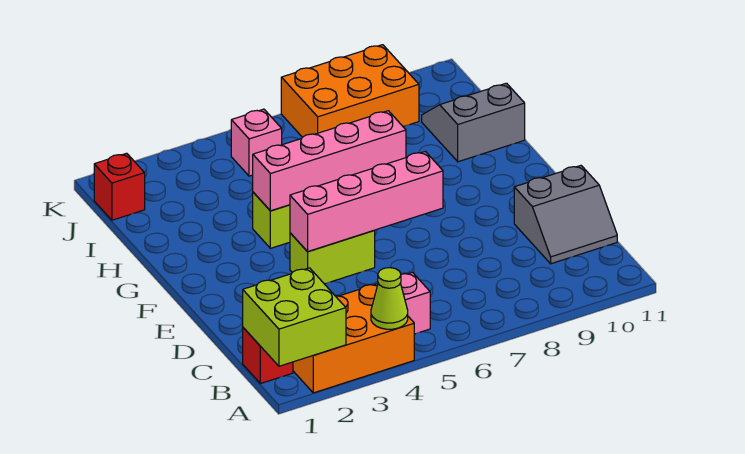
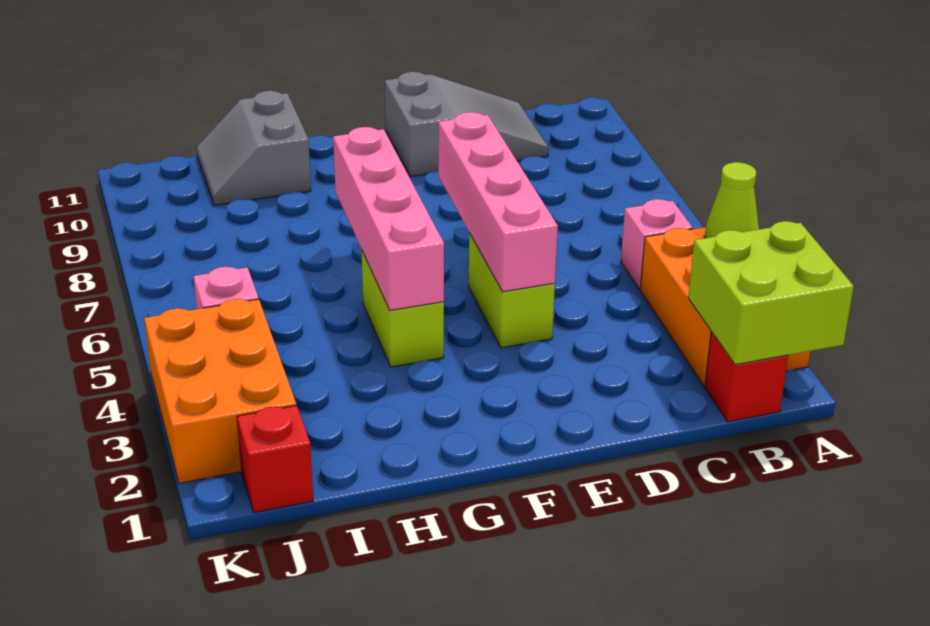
grey slope C10:D11 level 1 top D -> grey slope C10:E11 level 1 top E
orange brick J7:K9 level 1 -> orange brick J2:K4 level 1

